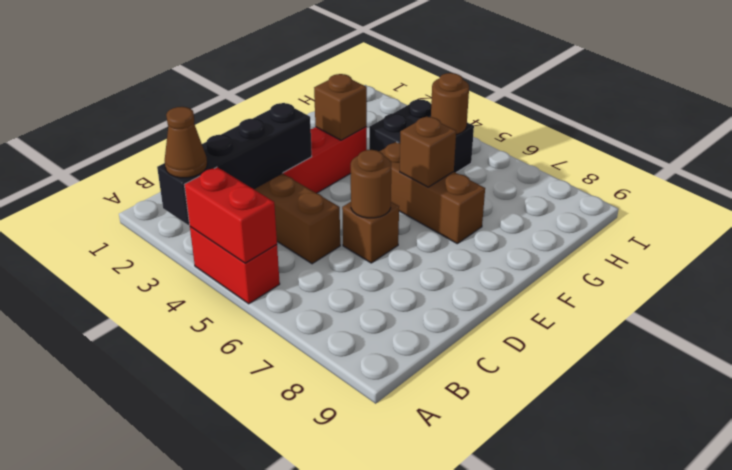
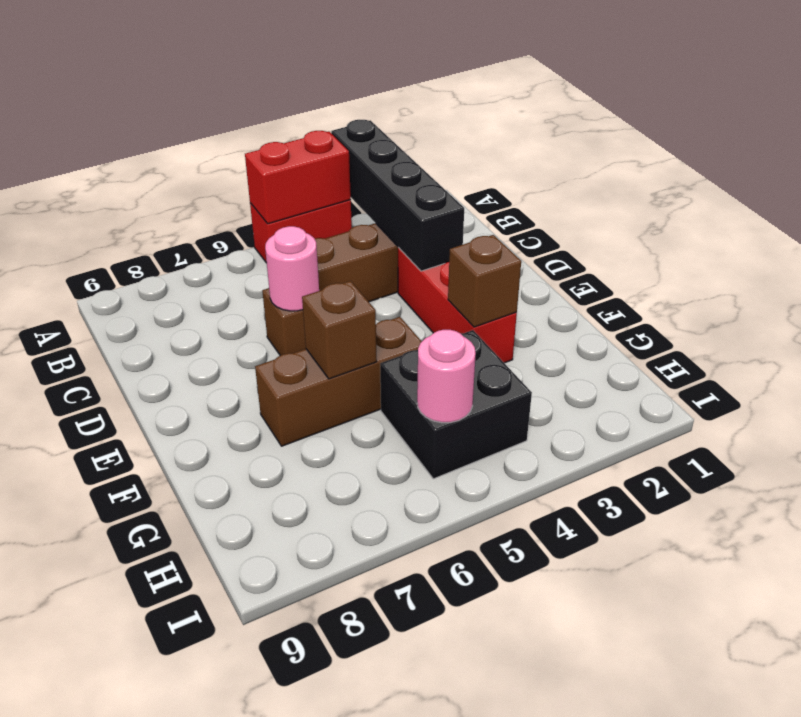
brown cone A3 level 3 -> none
brown round brick D6 level 2 -> pink round brick D6 level 2
brown round brick H5 level 2 -> pink round brick H5 level 2

